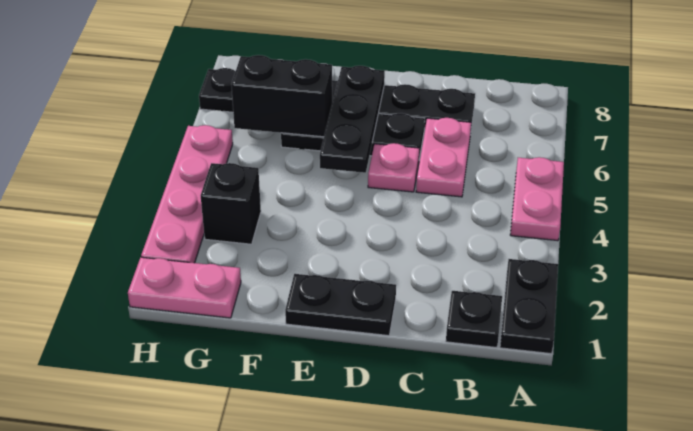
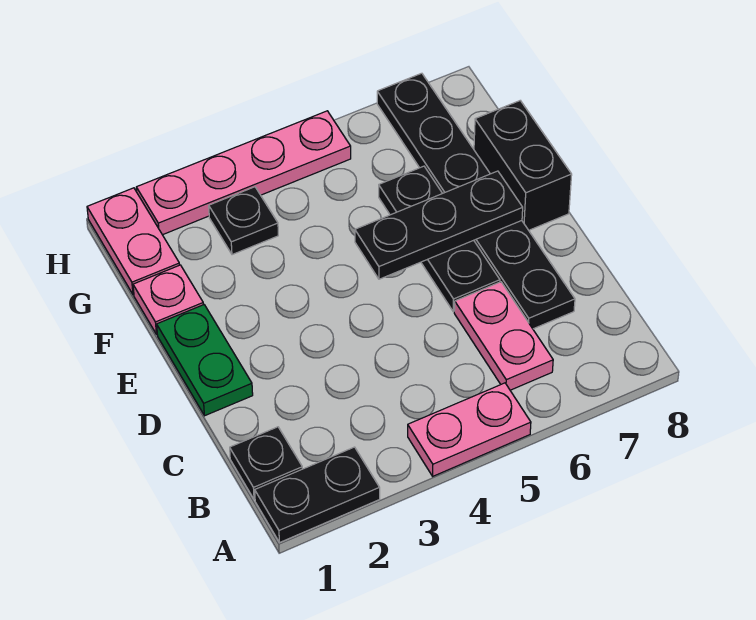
pink plate C5:C6 level 1 -> pink plate B6:C6 level 1
black plate D1:E1 level 1 -> green plate D1:E1 level 1
pink plate D5 level 1 -> pink plate F1 level 1
black brick F6:G6 level 2 -> black brick E8:F8 level 1
black brick G3 level 1 -> black plate G3 level 1

